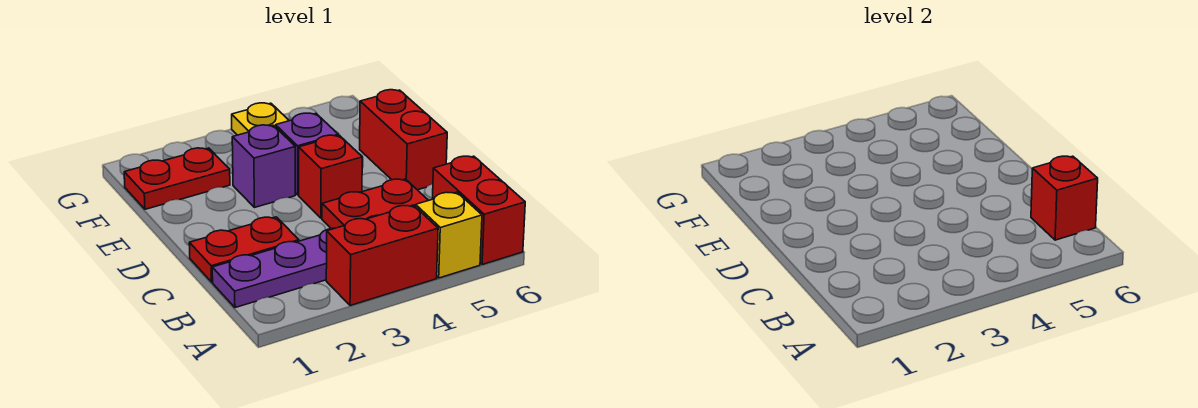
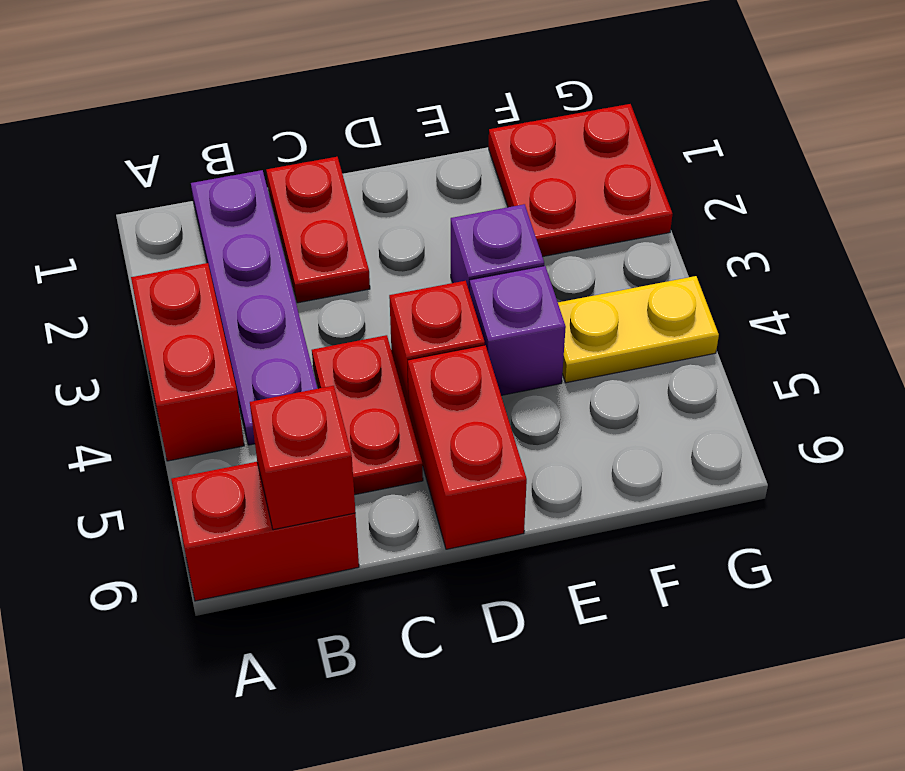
yellow brick A5 level 1 -> none
red brick D6:E6 level 1 -> red brick D5:D6 level 1
red plate F1:F2 level 1 -> red plate F1:G2 level 1

